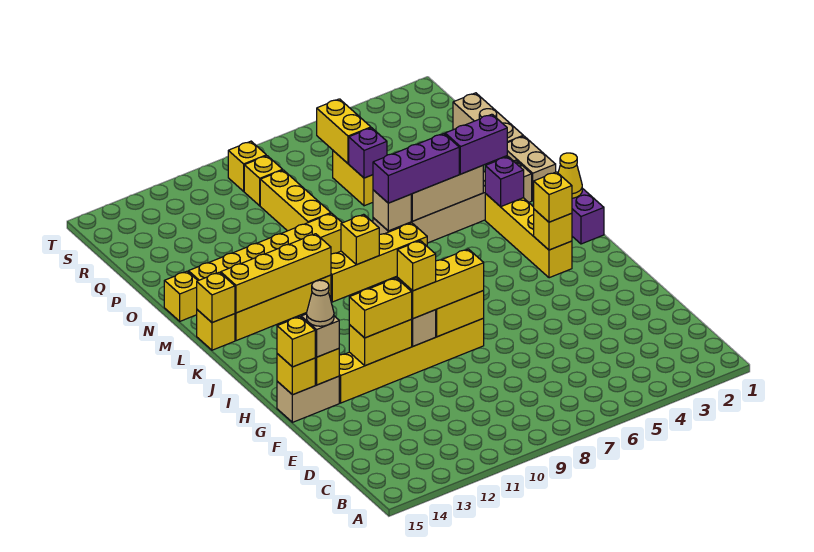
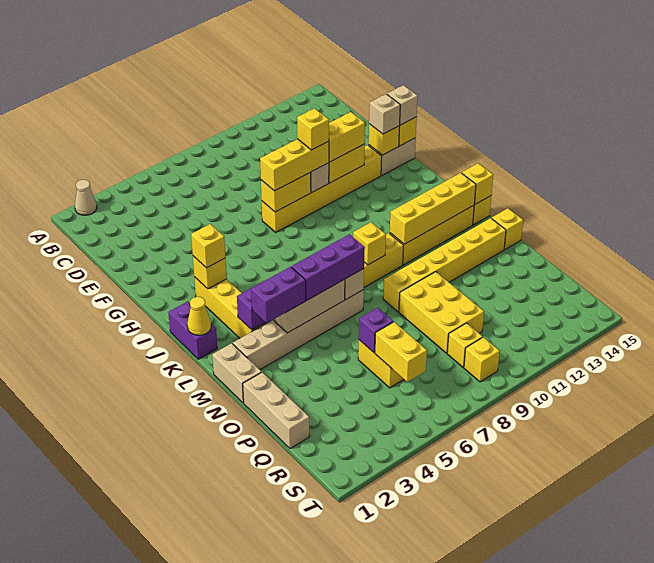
tan cone G14 level 4 -> tan cone A2 level 1
yellow brick G15 level 3 -> tan brick G15 level 3
yellow brick O9:Q9 level 1 -> yellow brick O9:Q10 level 1

